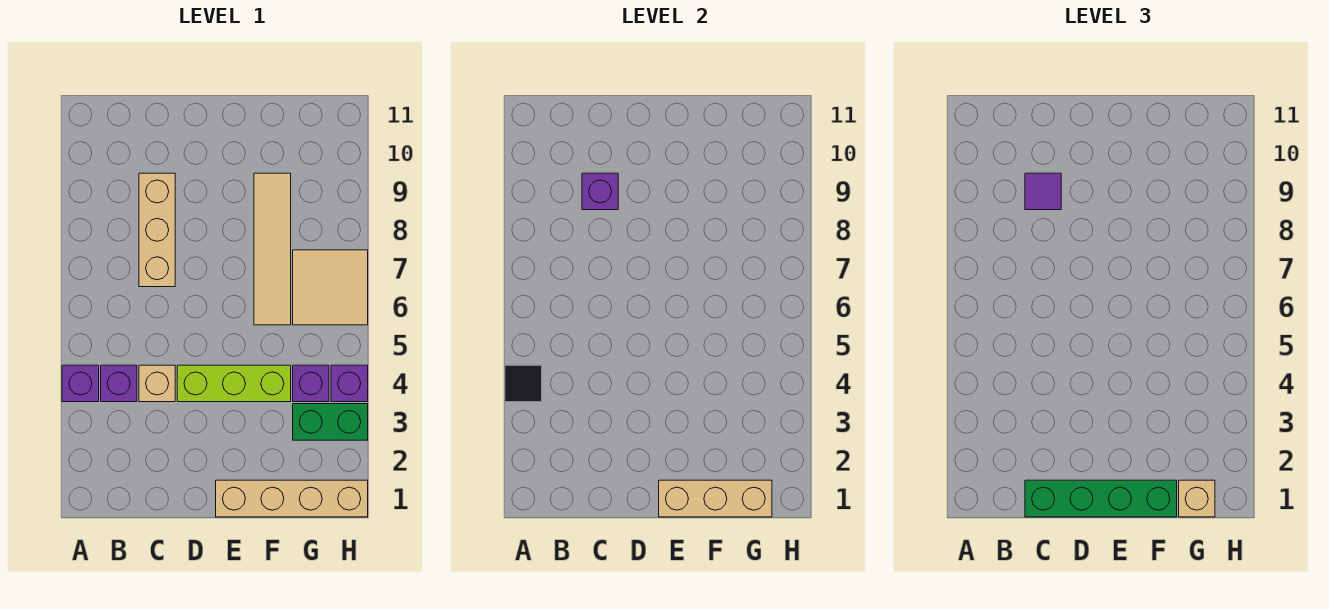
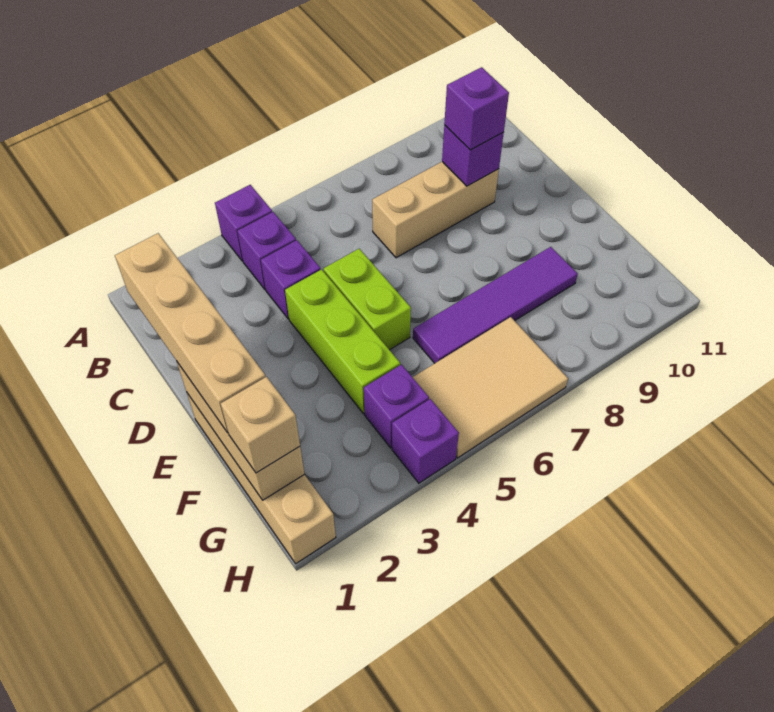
black tile A4 level 2 -> none
green brick C1:F1 level 3 -> tan brick C1:F1 level 3
tan brick C4 level 1 -> purple brick C4 level 1
purple tile C9 level 3 -> purple brick C9 level 3
none -> lime brick D5:E5 level 1
tan tile F6:F9 level 1 -> purple tile F6:F9 level 1
green brick G3:H3 level 1 -> none
tan tile G6:H7 level 1 -> tan tile G5:H7 level 1

